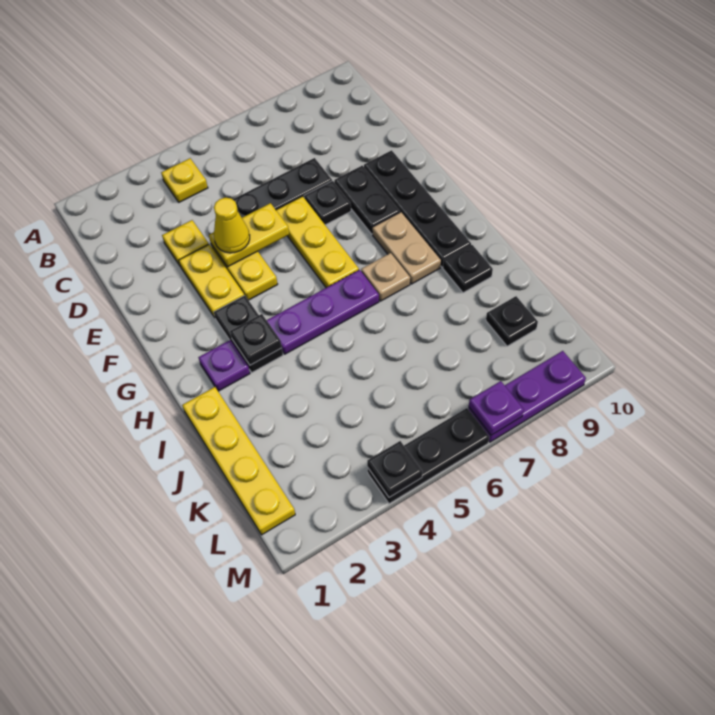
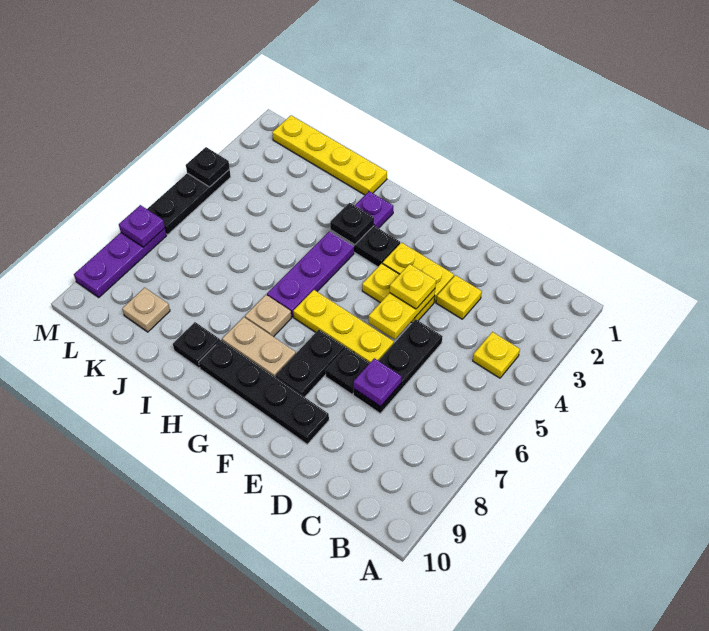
none -> purple plate D7 level 2
yellow cone E4 level 3 -> yellow plate E4 level 3
black plate E8:F8 level 1 -> black plate F7:F8 level 1
black plate K9 level 1 -> tan plate K9 level 1

